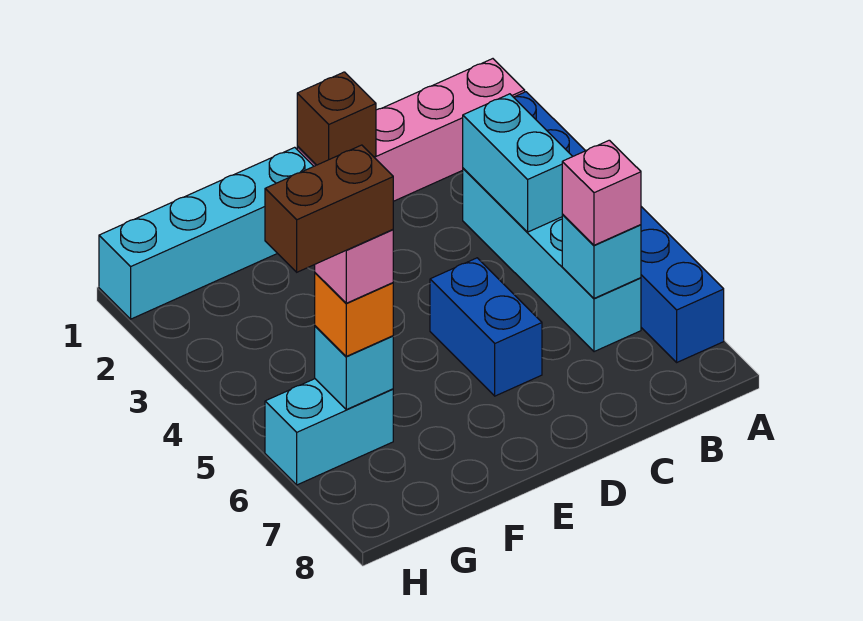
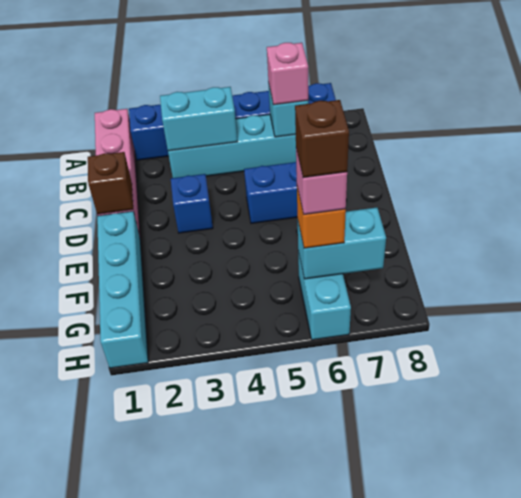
none -> blue brick D3 level 1
cyan brick G6 level 2 -> cyan brick G6:G7 level 2
brown brick G6:H6 level 5 -> brown brick G6 level 5

